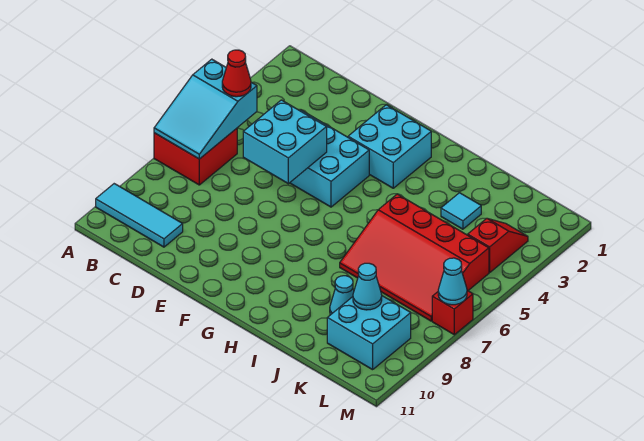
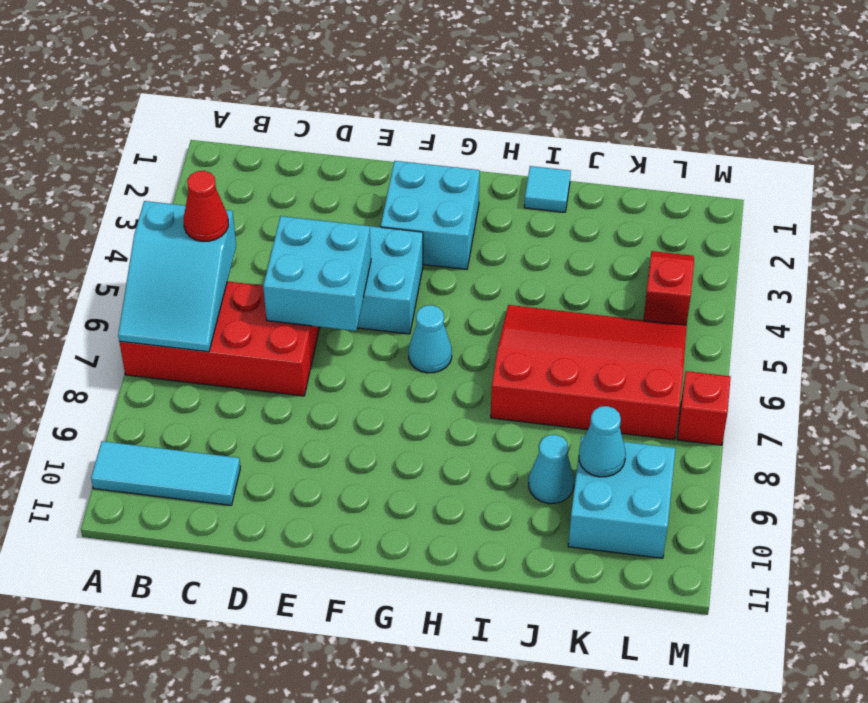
red brick A6:B7 level 1 -> red brick A6:D7 level 1
red slope I5:L7 level 1 top 5 -> red slope I5:L7 level 1 top 7
cyan tile J3 level 1 -> cyan tile I1 level 1
cyan cone M7 level 2 -> cyan cone G6 level 1

